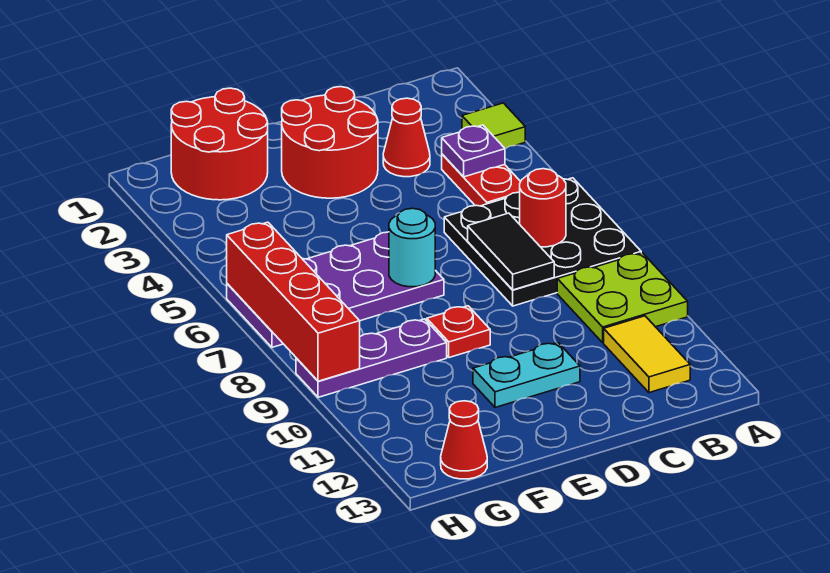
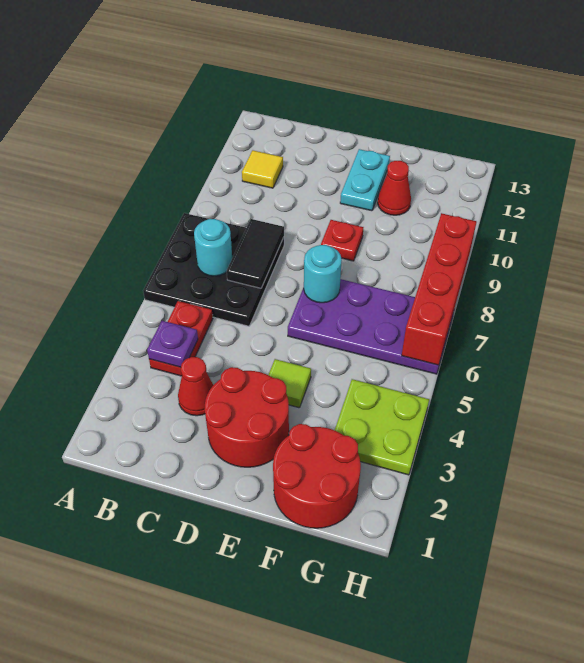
lime tile A3 level 1 -> lime tile E4 level 1
lime plate A9:B10 level 1 -> lime plate G3:H4 level 1
red round brick B7 level 2 -> cyan round brick B7 level 2
yellow tile B11:B12 level 1 -> yellow tile B11 level 1
cyan plate D11:E11 level 1 -> cyan plate E11:E12 level 1
purple plate F9:H9 level 1 -> none
red cone G13 level 1 -> red cone F11 level 1

